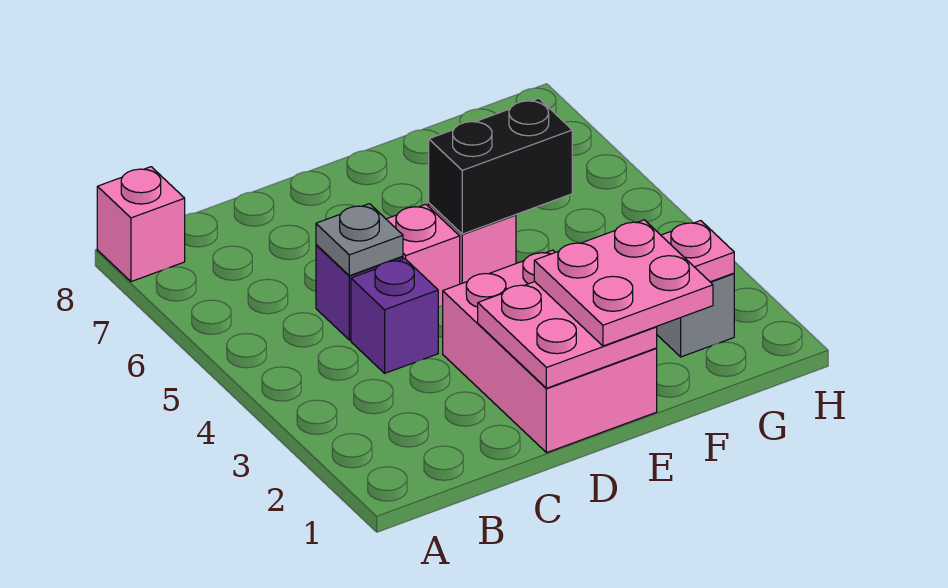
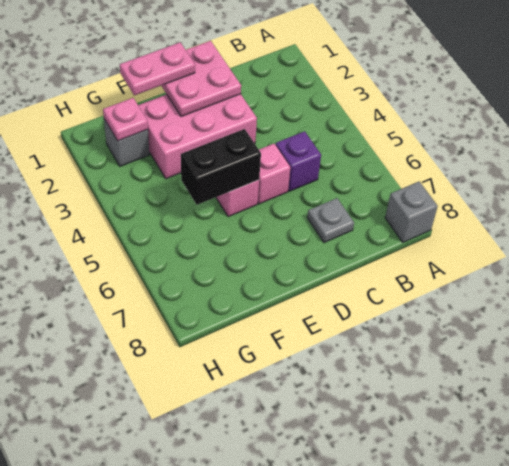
pink brick A8 level 1 -> grey brick A8 level 1
purple brick C4 level 1 -> none
grey plate C5 level 2 -> grey plate C7 level 1
pink brick D1:E3 level 1 -> pink brick D2:F3 level 1
pink plate E1:F2 level 3 -> pink plate E1:F1 level 3

